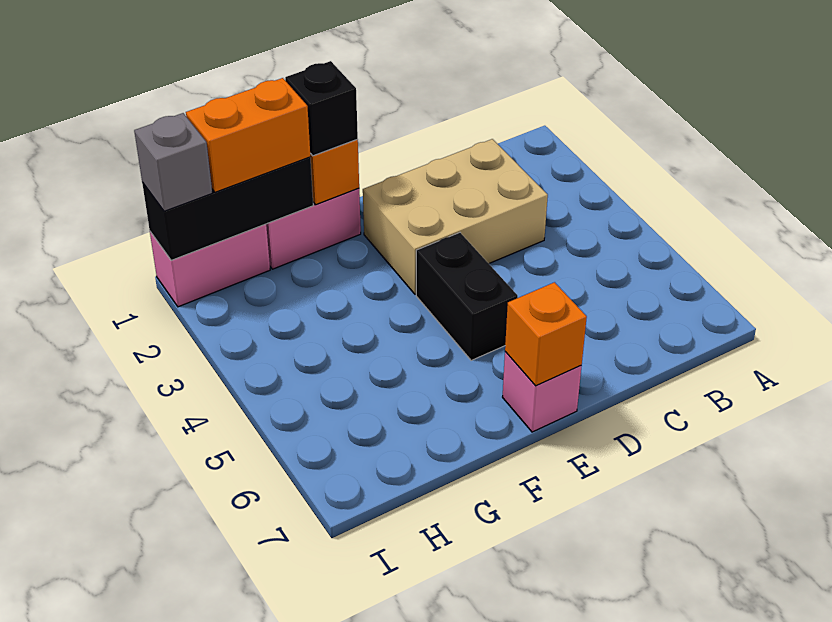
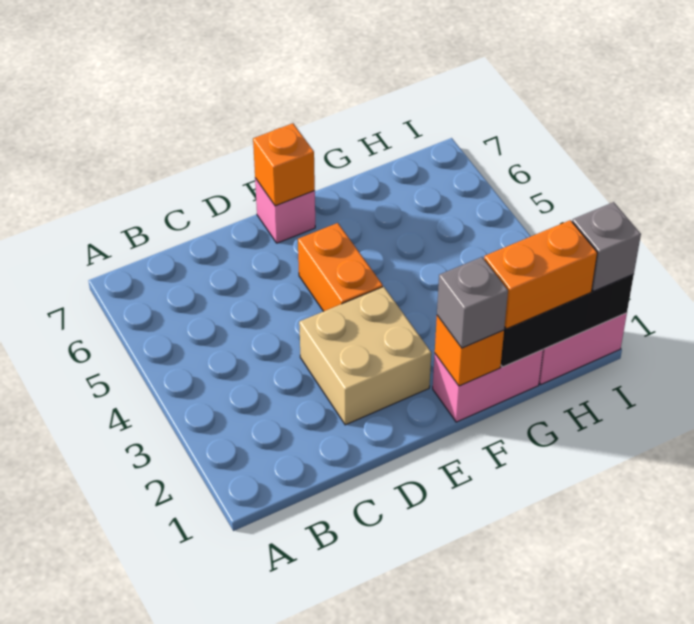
tan brick C2:E3 level 1 -> tan brick D2:E3 level 1
black brick E4:E5 level 1 -> orange brick E4:E5 level 1
black brick F1 level 3 -> grey brick F1 level 3

